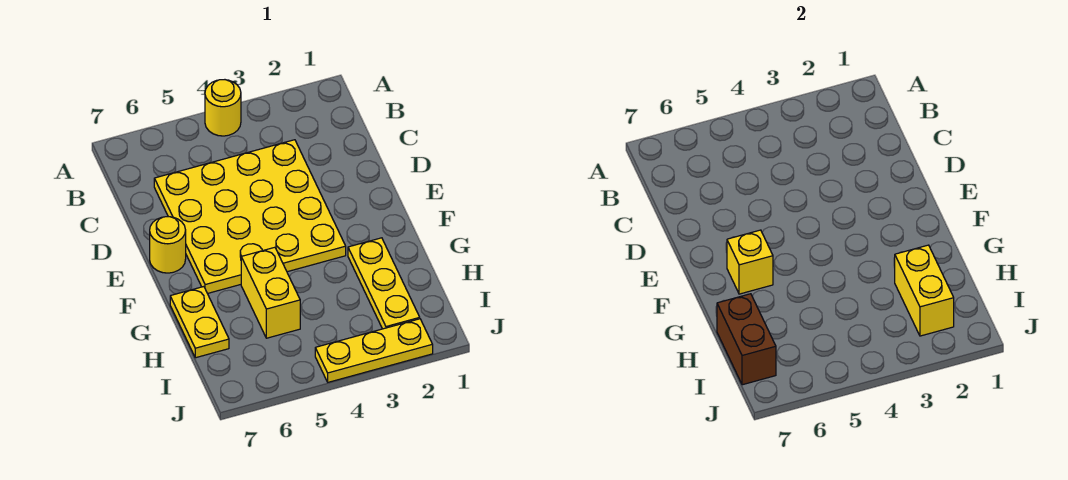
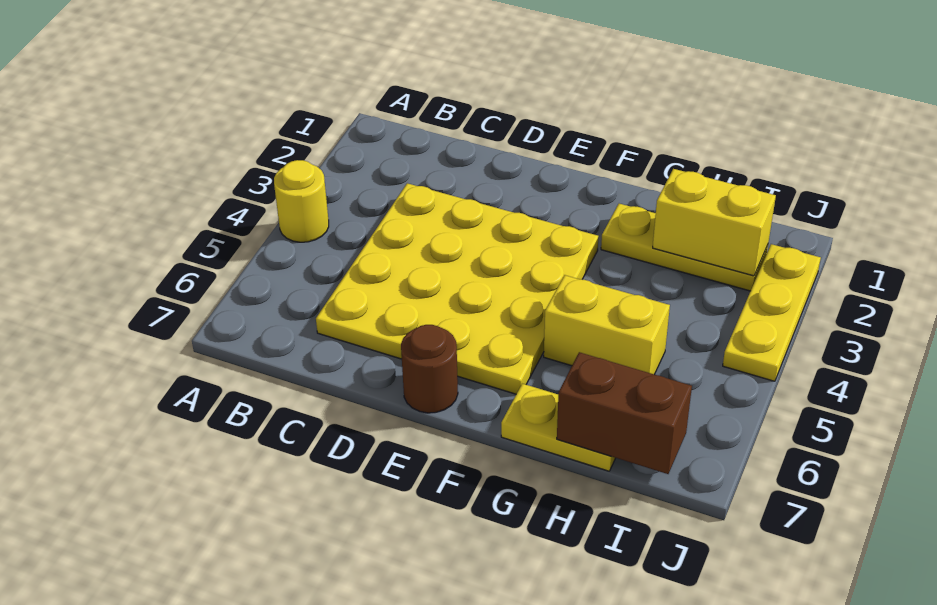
yellow round brick E7 level 1 -> brown round brick E7 level 1
yellow brick F6 level 2 -> none

